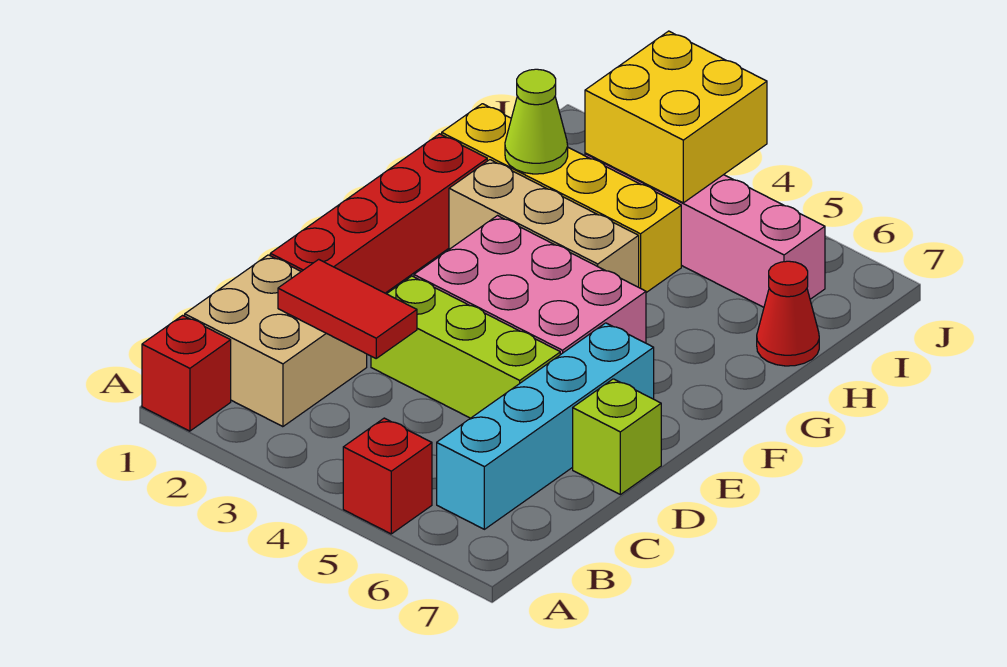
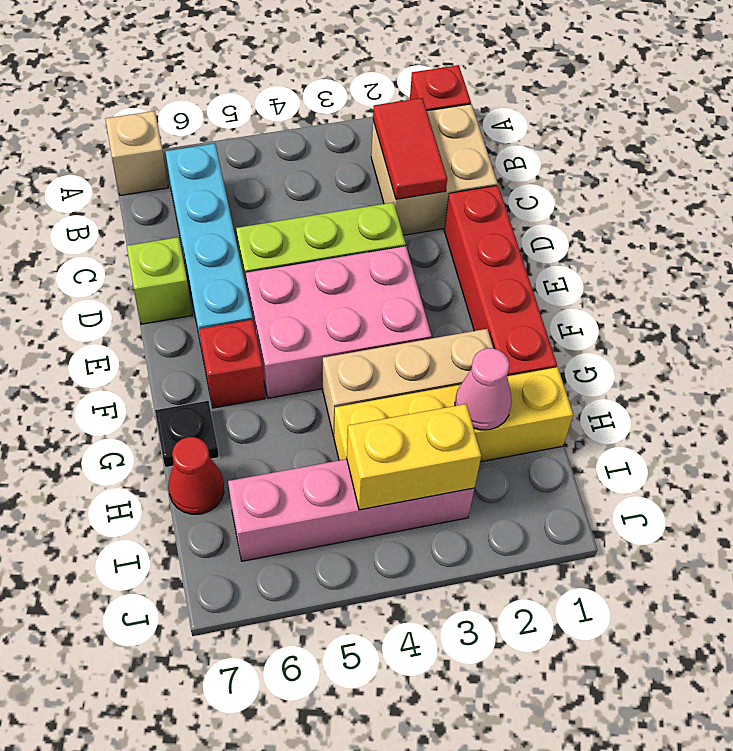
red brick A5 level 1 -> red brick F6 level 1
none -> tan brick A7 level 1
red tile C2:C3 level 2 -> red tile B2:C2 level 2
none -> black plate G7 level 1
lime cone H2 level 2 -> pink cone H2 level 2
yellow brick I3:J4 level 2 -> yellow brick I3:I4 level 2

